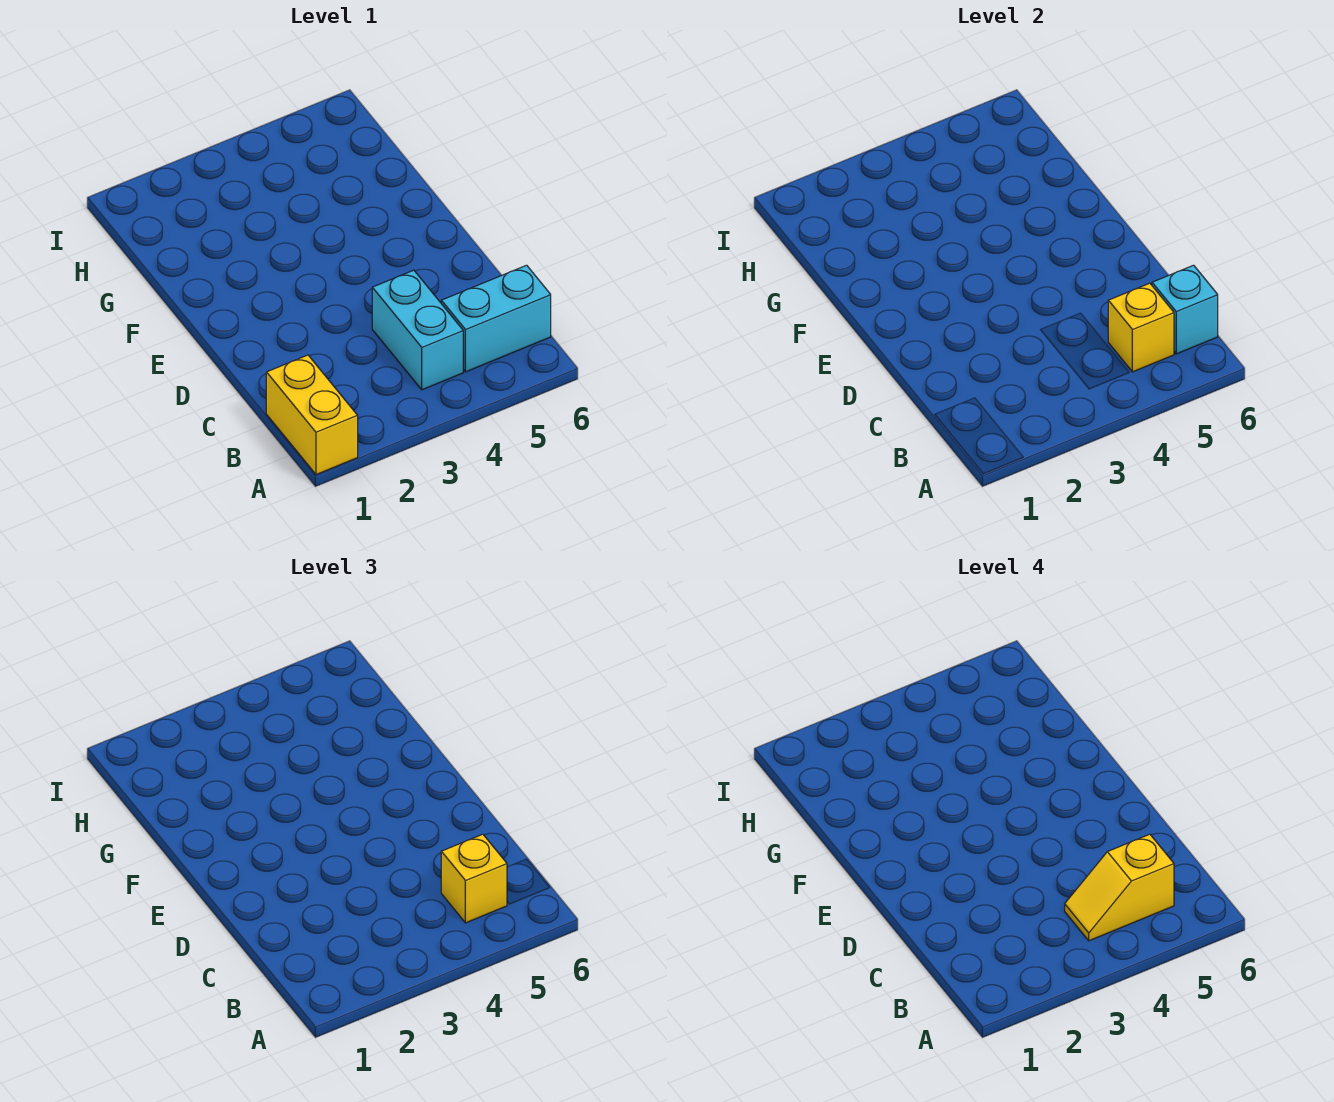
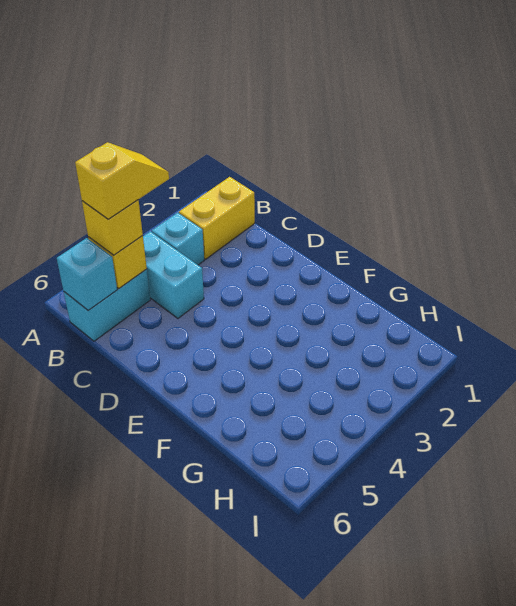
yellow brick A1:B1 level 1 -> yellow brick B1:B2 level 1
none -> cyan brick B3 level 1

